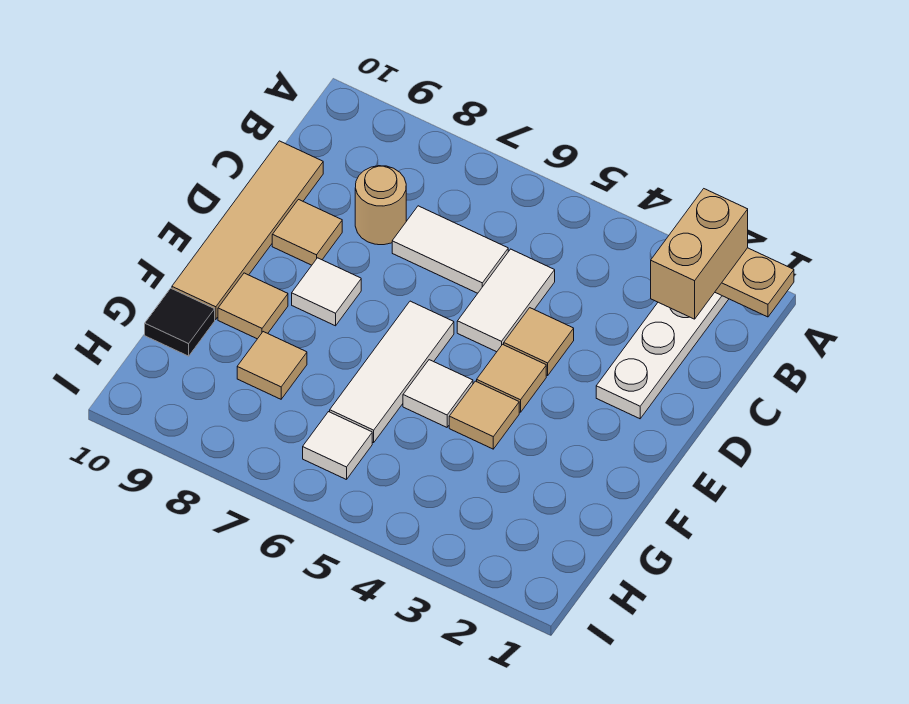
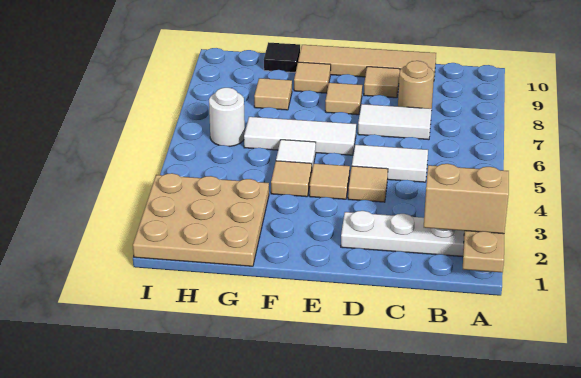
white tile C6:C7 level 1 -> white tile C7:D7 level 1
white tile E8 level 1 -> tan tile E8 level 1
none -> tan plate G1:I3 level 1
white tile H6 level 1 -> white round brick H6 level 1

